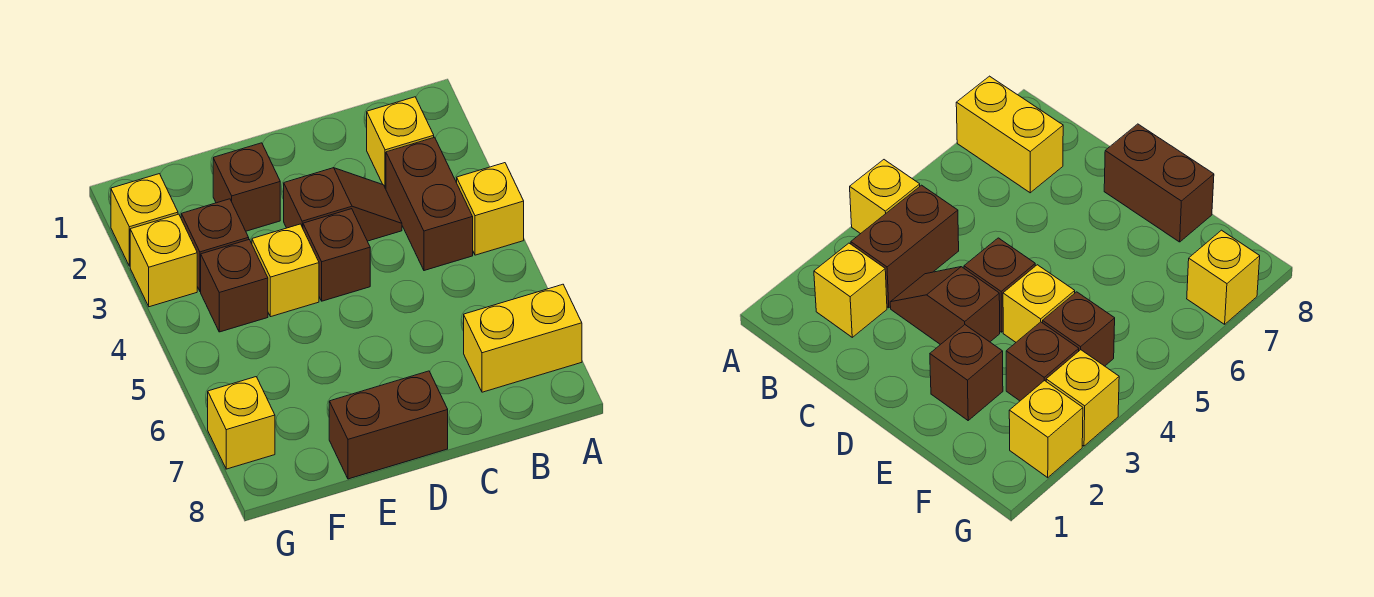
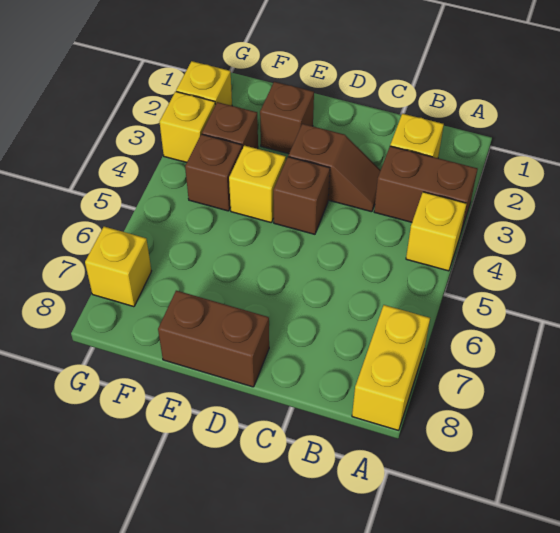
yellow brick A7:B7 level 1 -> yellow brick A7:A8 level 1
brown brick B3:B4 level 1 -> brown brick A3:B3 level 1

